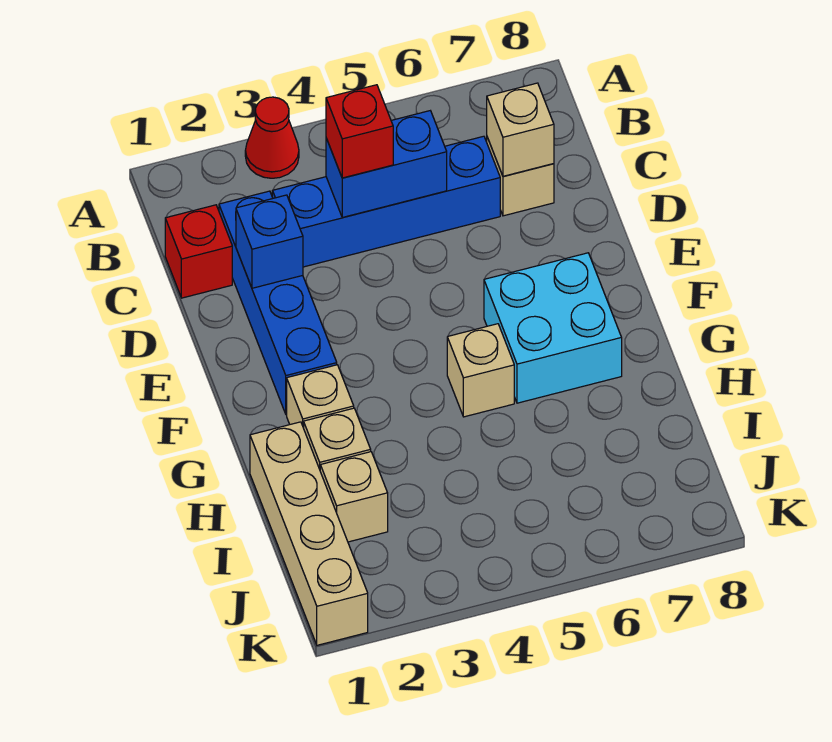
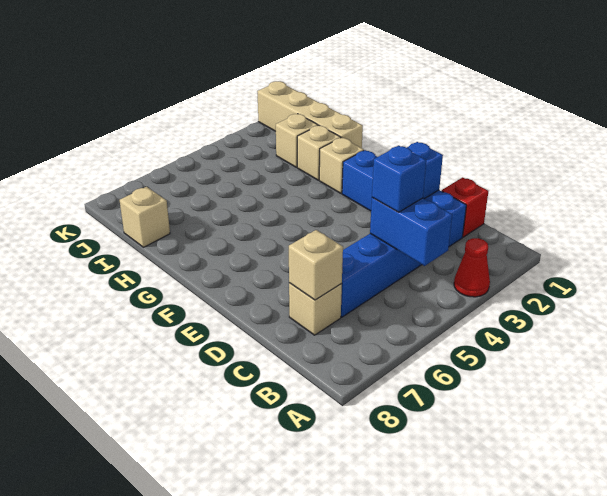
blue brick C4:C5 level 2 -> blue brick B4:C4 level 2
red brick C4 level 3 -> blue brick C4 level 3
cyan brick F6:G7 level 1 -> none
tan brick G5 level 1 -> tan brick I8 level 1

